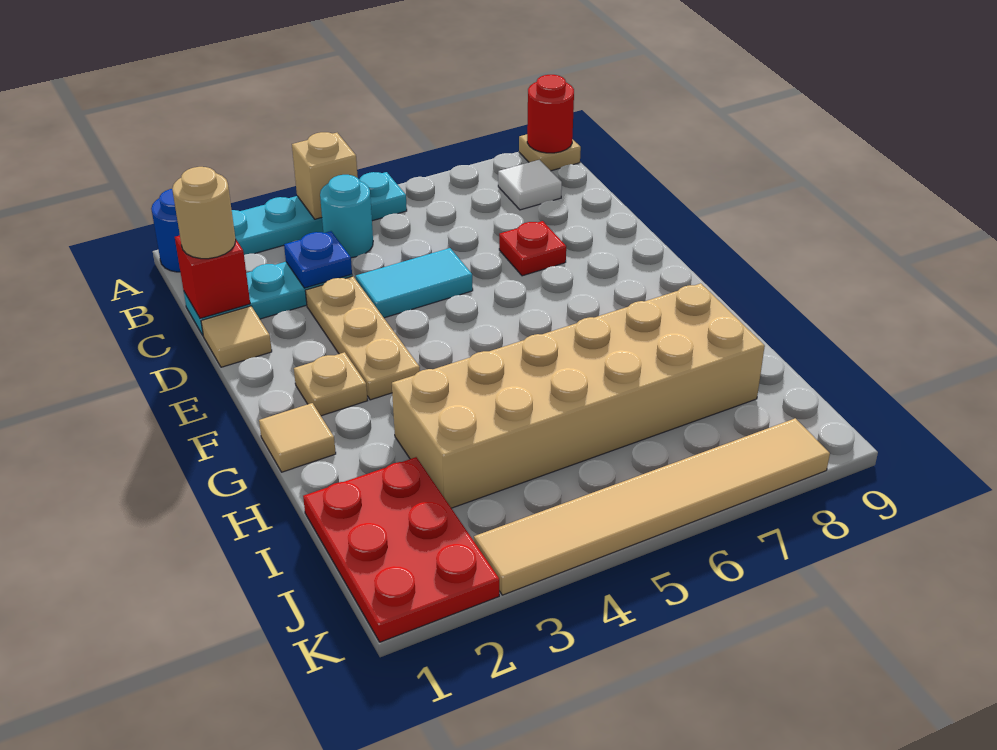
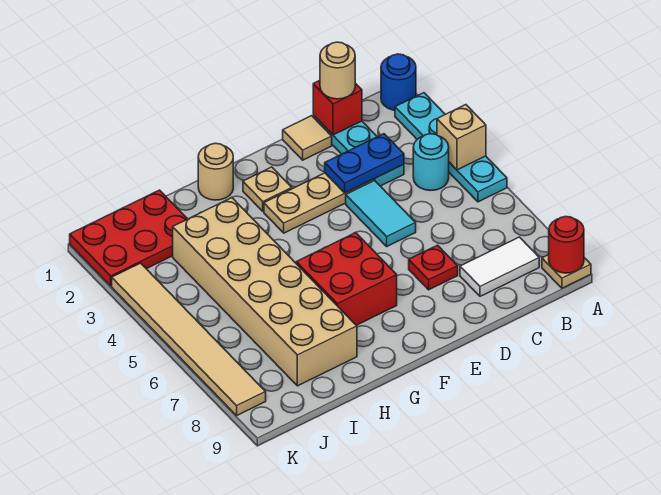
white tile B8 level 1 -> white tile B8:C8 level 1
blue plate C3 level 2 -> blue plate C3:D3 level 2
none -> red brick F6:G7 level 1
tan tile G1 level 1 -> tan round brick G1 level 1

